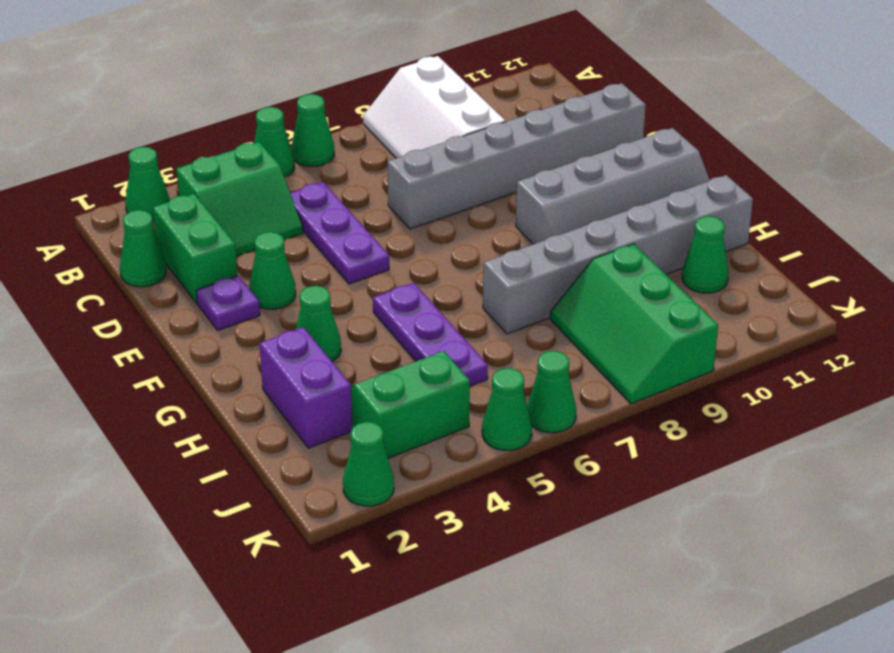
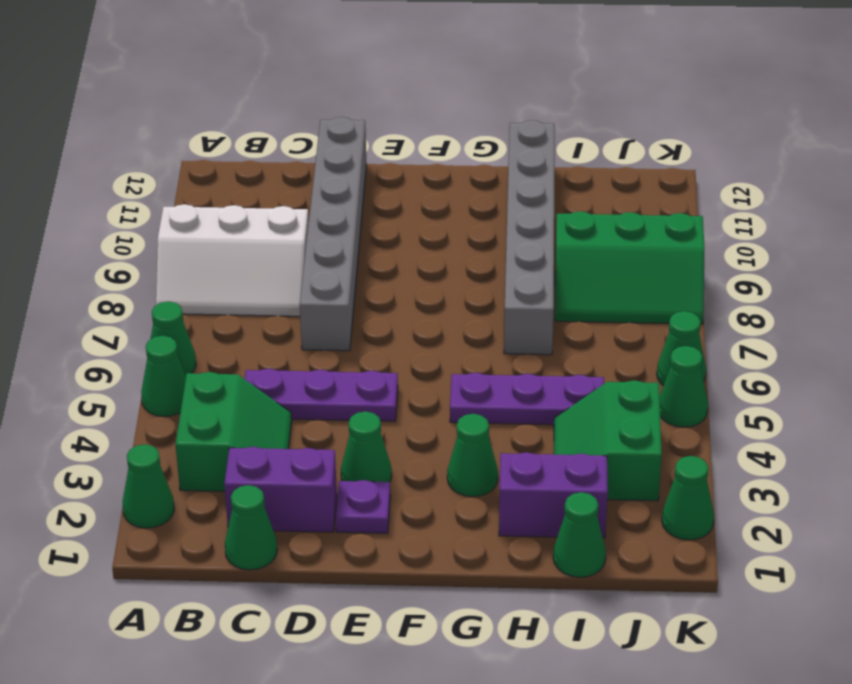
green brick C2:D2 level 1 -> purple brick C2:D2 level 1
grey slope F9:G12 level 1 top F -> none
green cone I11 level 1 -> green cone I1 level 1

